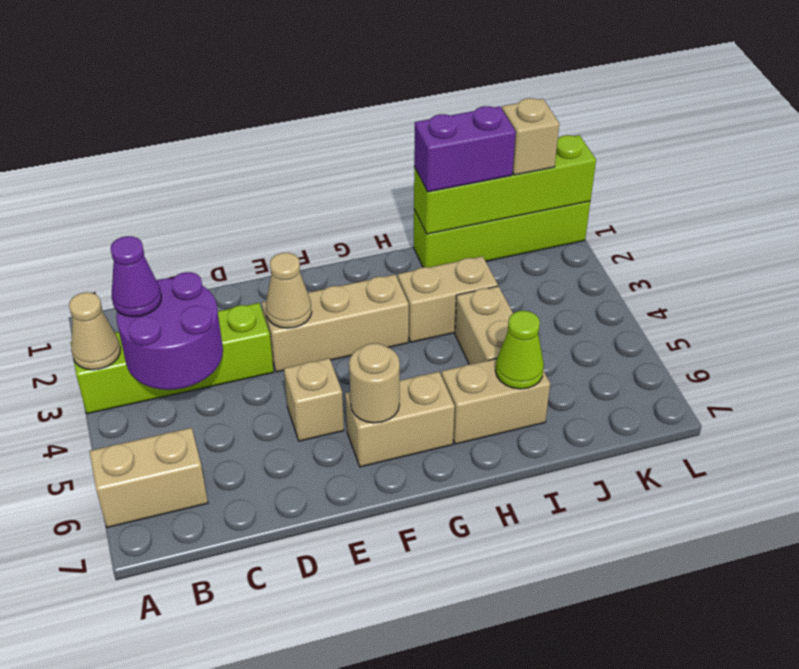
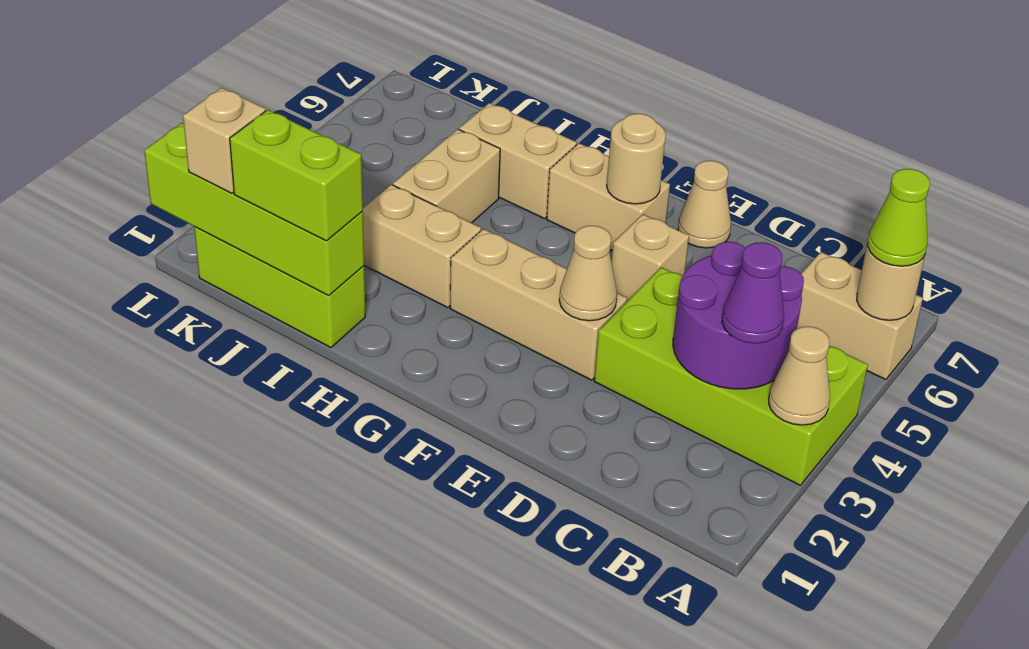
lime brick A3:D3 level 1 -> lime brick A3:D4 level 1
none -> tan round brick A6 level 2
none -> tan cone E7 level 1
lime brick I1:L1 level 1 -> lime brick I1:K1 level 1
purple brick I1:J1 level 3 -> lime brick I1:J1 level 3
lime cone I6 level 2 -> lime cone A6 level 3

